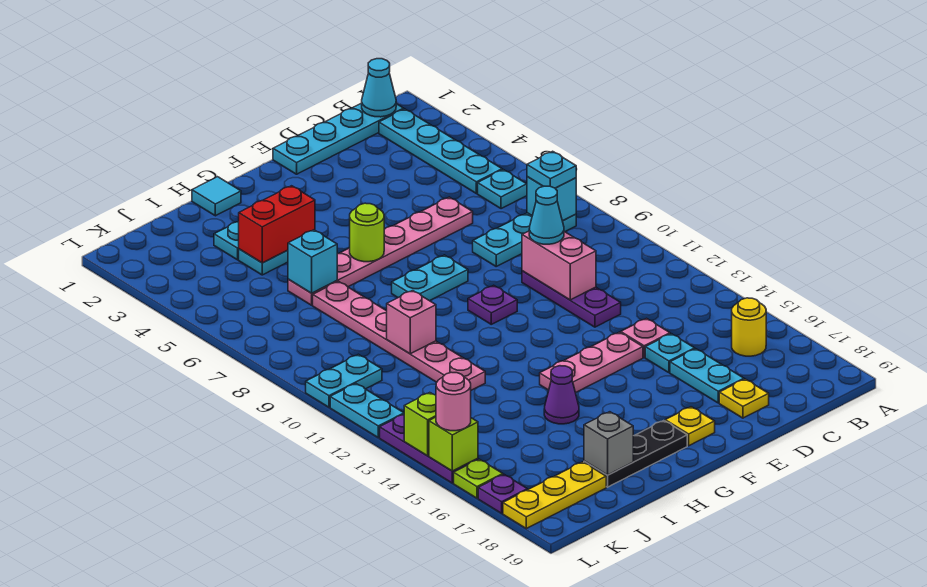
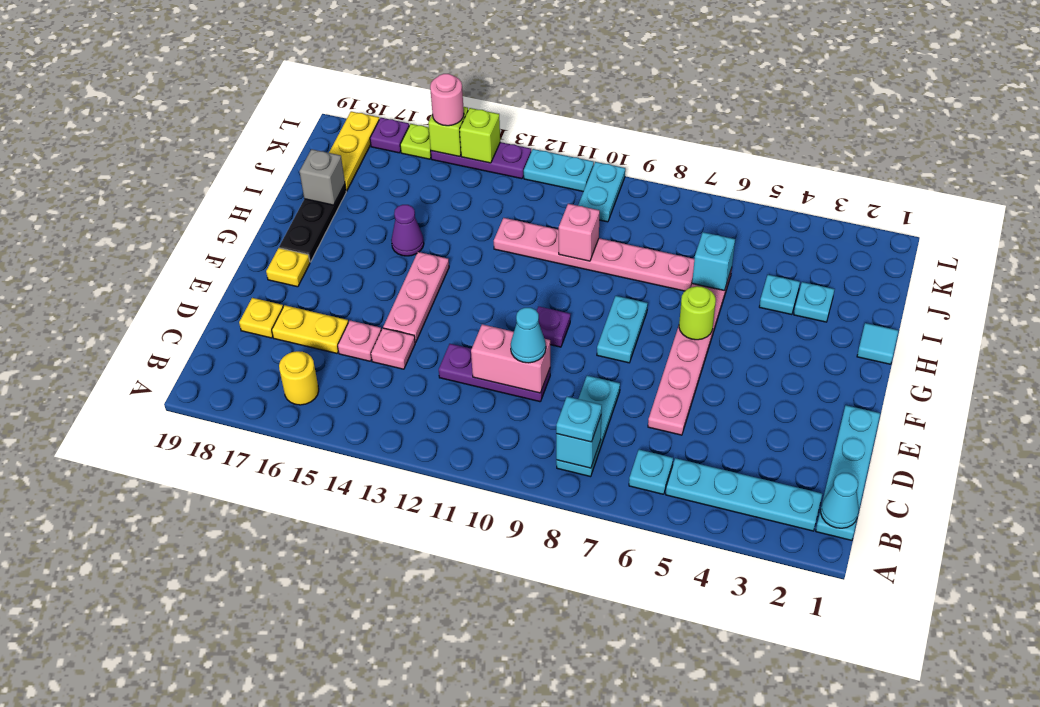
cyan plate D15 level 1 -> pink plate D15 level 1
cyan plate D16:D17 level 1 -> yellow plate D16:D17 level 1
red brick H4:I4 level 2 -> none

